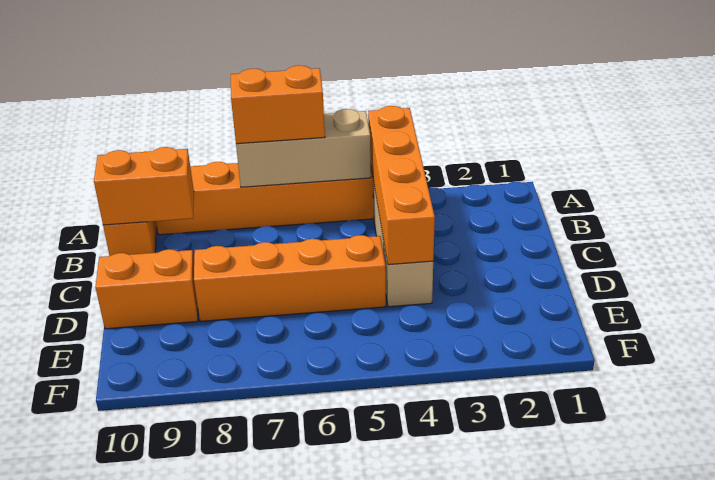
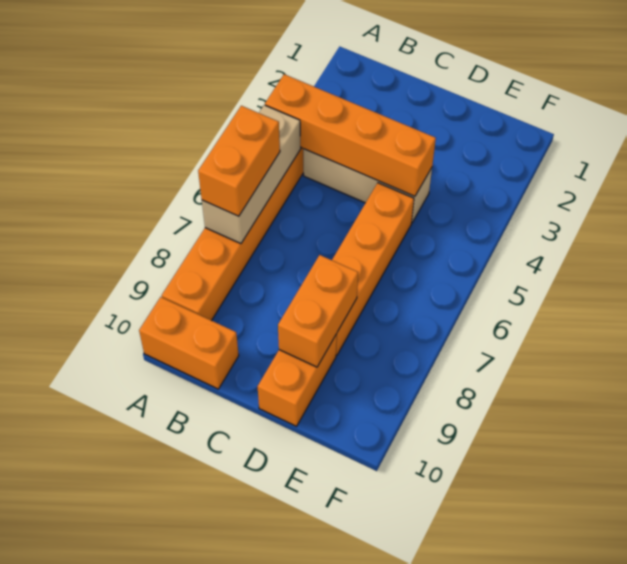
orange brick B9:B10 level 2 -> orange brick D8:D9 level 2

